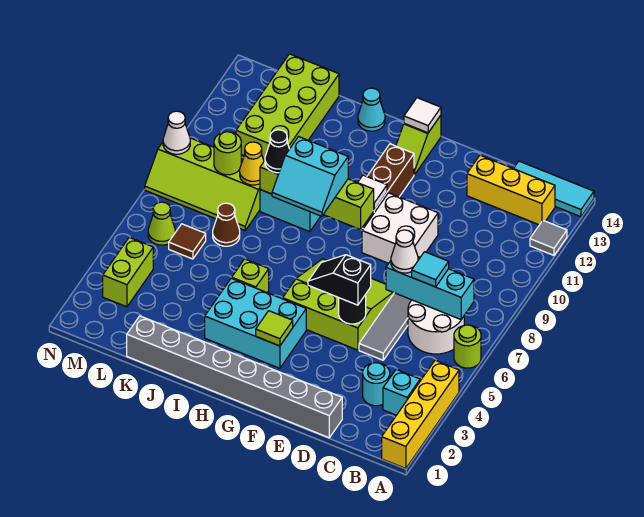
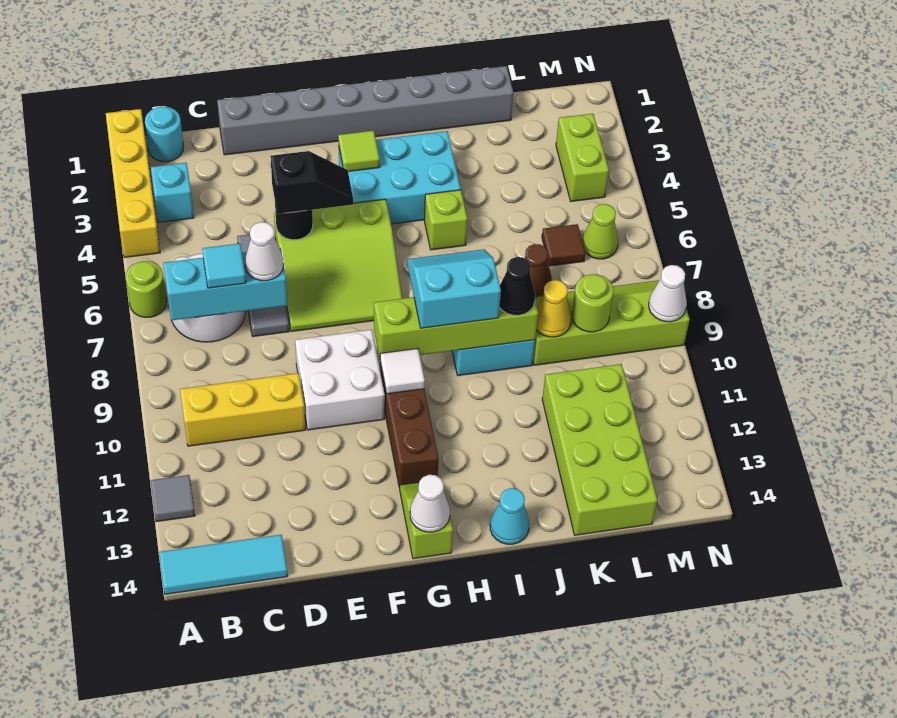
yellow brick B13:D13 level 1 -> yellow brick B10:D10 level 1
cyan round brick C3 level 1 -> cyan round brick B1 level 1
white tile G14 level 2 -> white cone G14 level 2

